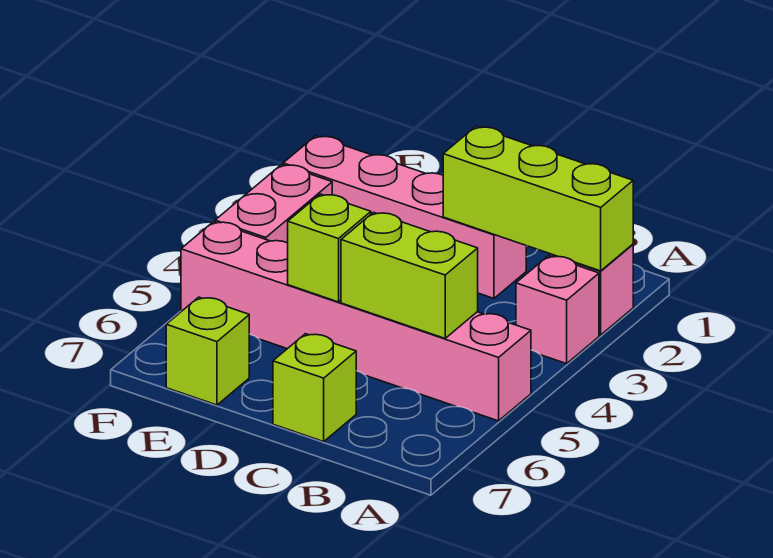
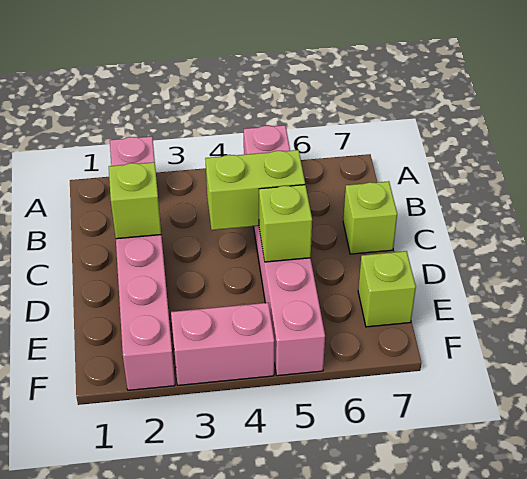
lime brick A2:C2 level 2 -> lime brick C2 level 2
pink brick A3 level 1 -> none
lime brick B5:C5 level 2 -> lime brick C4:C5 level 2

